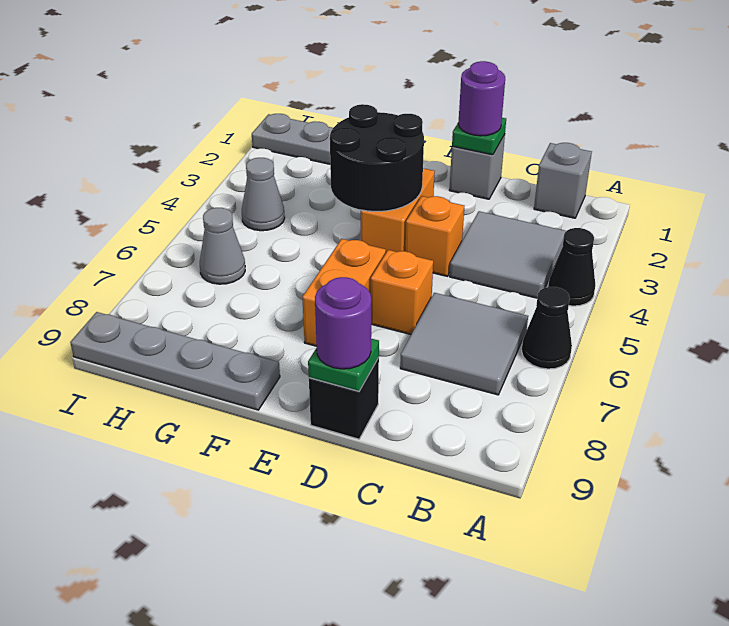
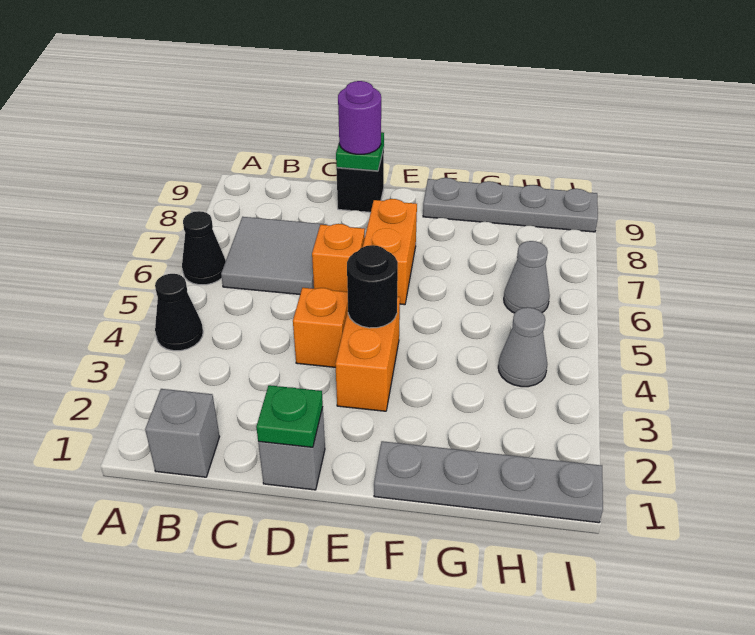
grey tile B3:C4 level 1 -> none
purple round brick D1 level 3 -> none
black round brick E3:F4 level 2 -> black round brick E4 level 2

